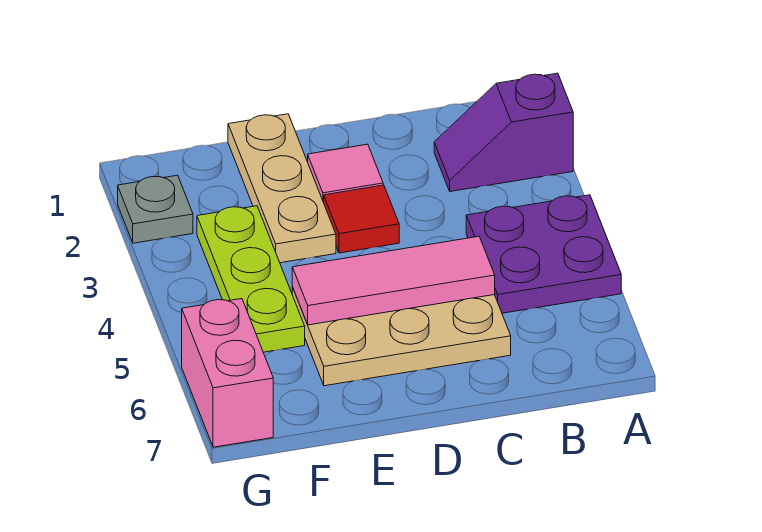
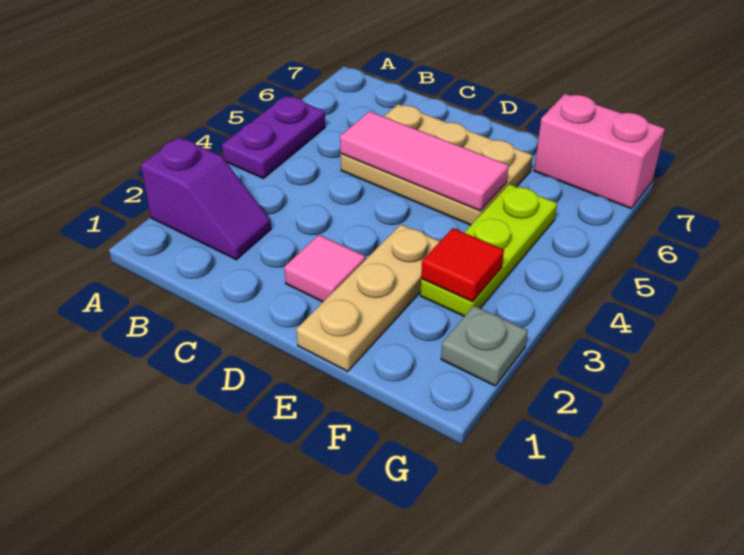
purple plate A4:B5 level 1 -> purple plate A4:A5 level 1
red tile D3 level 1 -> red tile F3 level 2
pink brick G6:G7 level 1 -> pink brick F7:G7 level 1

